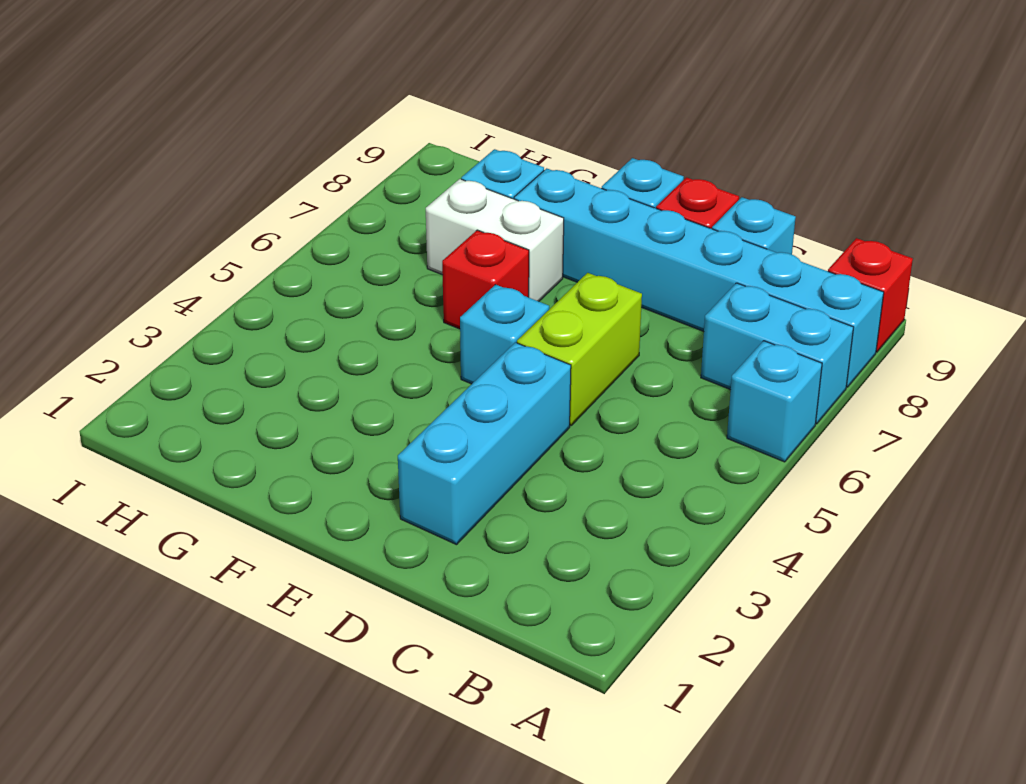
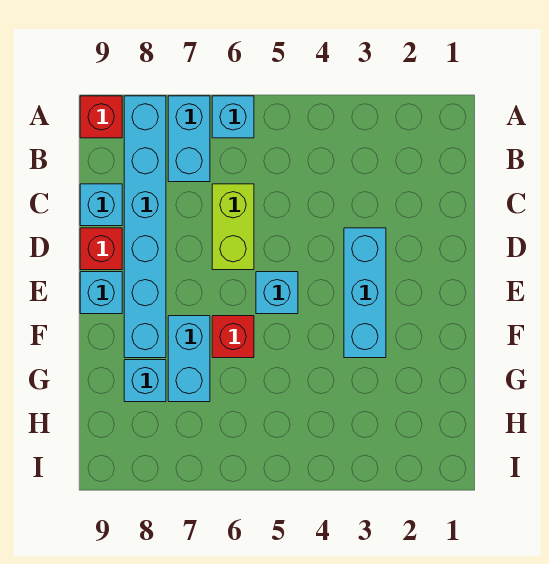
cyan brick D2:D4 level 1 -> cyan brick D3:F3 level 1
lime brick D5:D6 level 1 -> lime brick C6:D6 level 1
white brick F7:G7 level 1 -> cyan brick F7:G7 level 1

